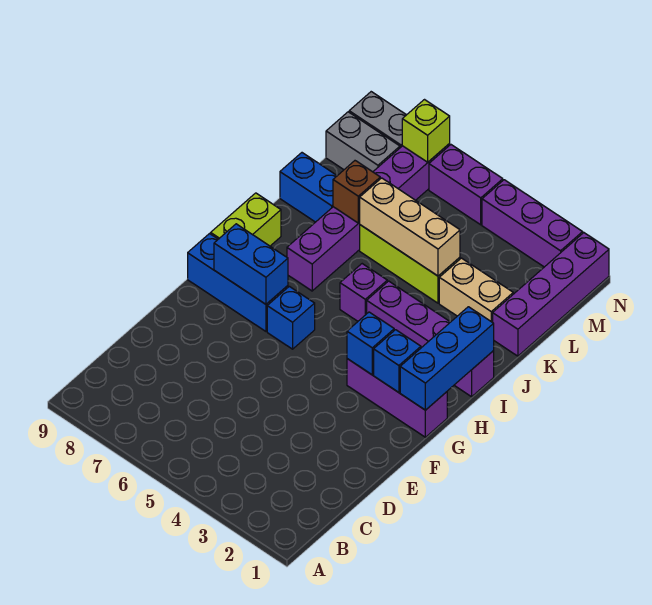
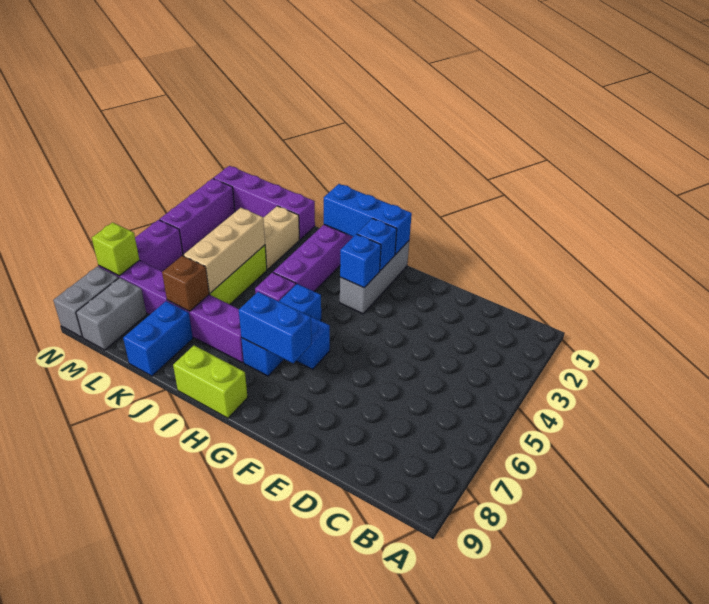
purple brick G1:G3 level 1 -> grey brick G1:G3 level 1
blue brick G7:G9 level 1 -> blue brick H5:H7 level 1
blue brick G7:G8 level 2 -> blue brick G7:H7 level 2

